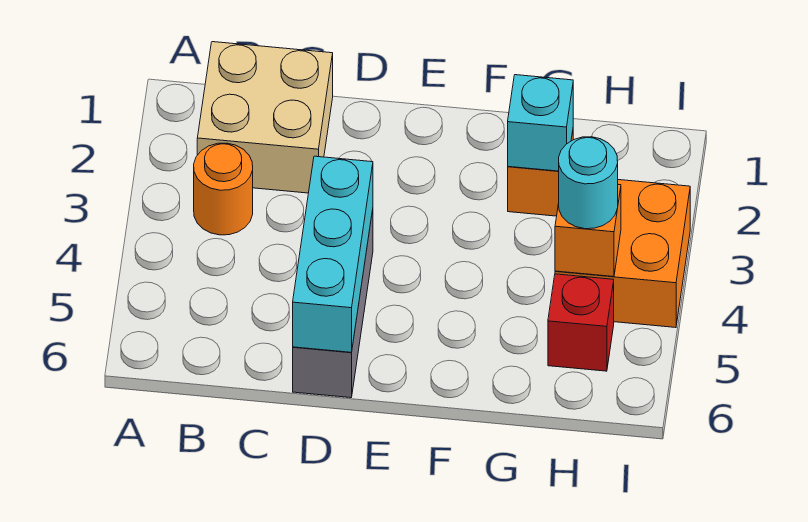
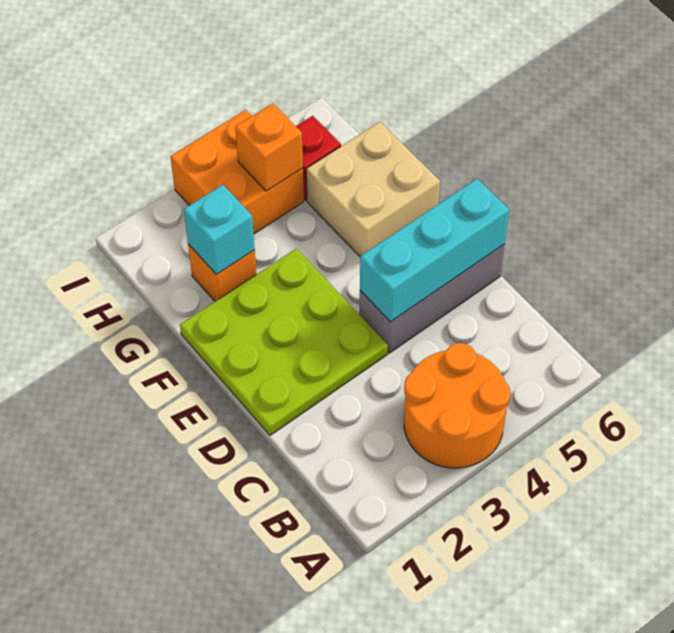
tan brick B1:C2 level 1 -> tan brick F5:G6 level 1
orange round brick B3 level 1 -> orange round brick A3:B4 level 1
none -> lime plate D1:F3 level 1
cyan round brick H4 level 3 -> none

